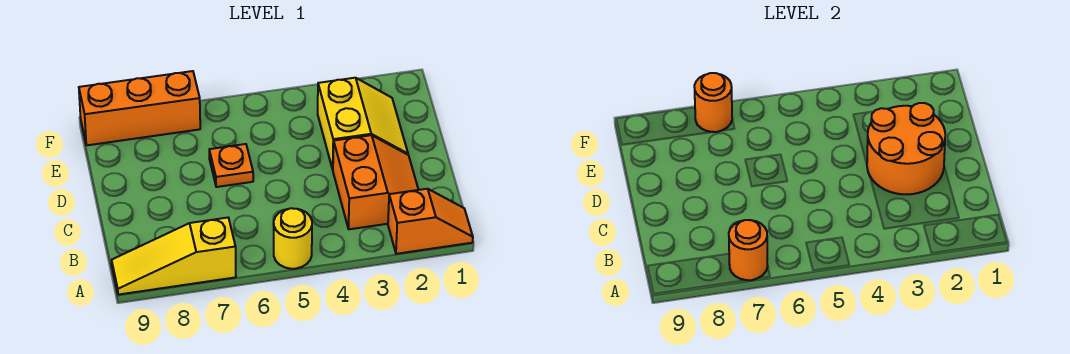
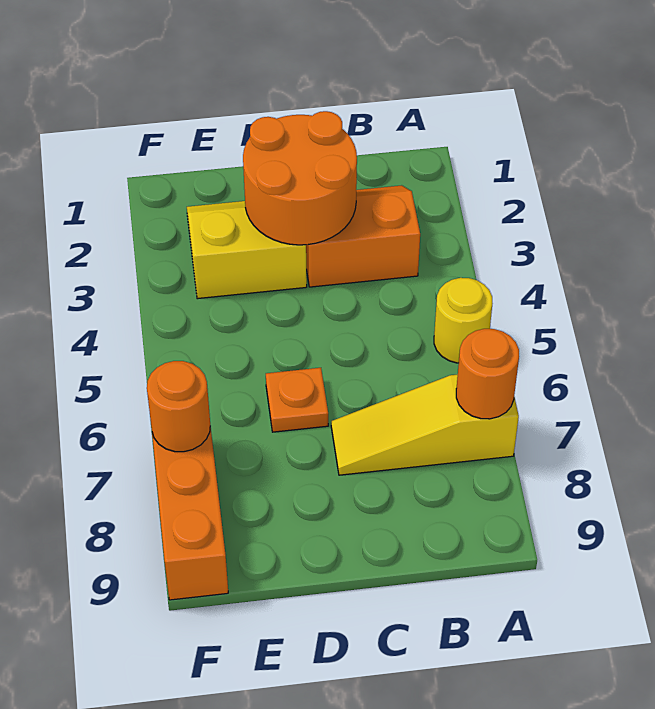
orange slope A1:A2 level 1 top 2 -> none
yellow slope A7:A9 level 1 top 7 -> yellow slope A7:C7 level 1 top A

